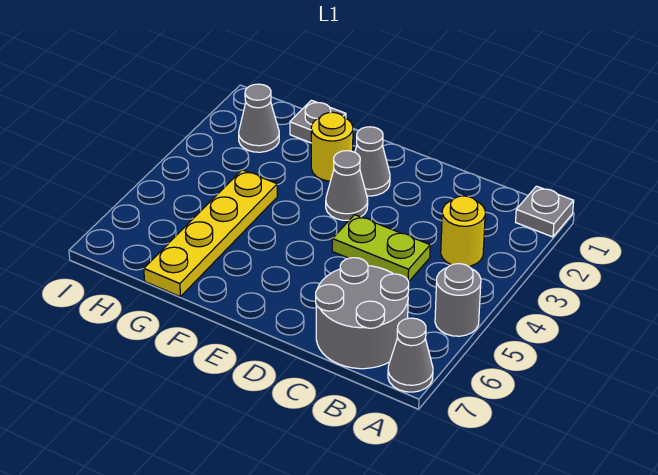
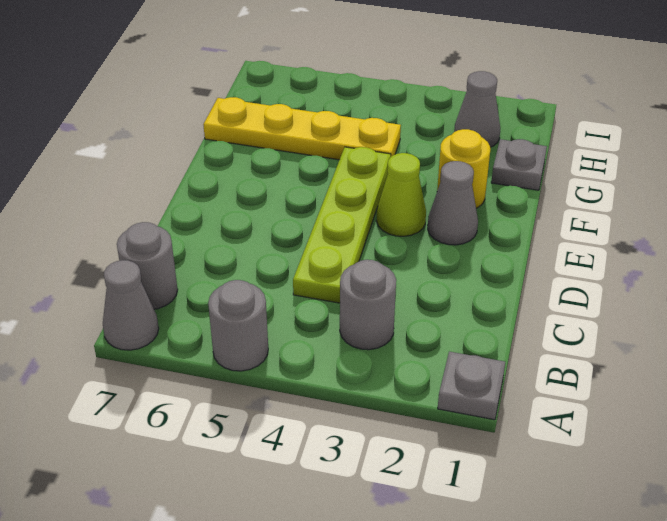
yellow round brick B3 level 1 -> grey round brick B3 level 1
grey round brick B6:C7 level 1 -> grey round brick B7 level 1
lime plate C4:D4 level 1 -> lime plate C4:F4 level 1
grey cone E3 level 1 -> lime cone E3 level 1

